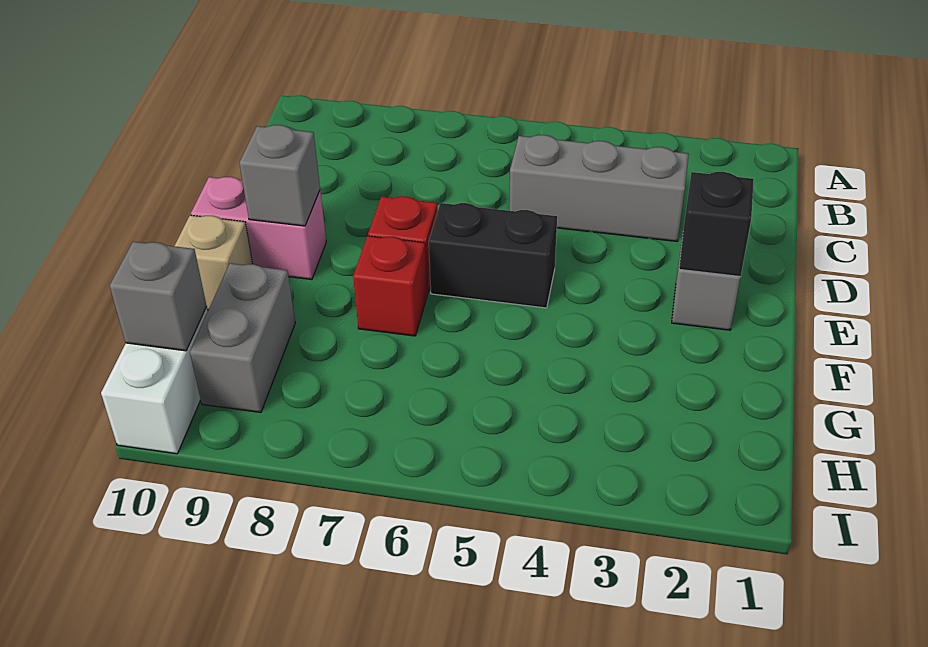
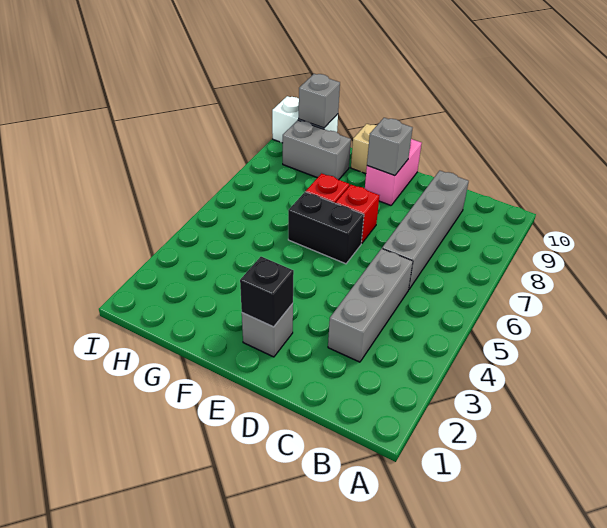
none -> grey brick C6:C9 level 1
black brick E5:E6 level 1 -> black brick E6:F6 level 1

